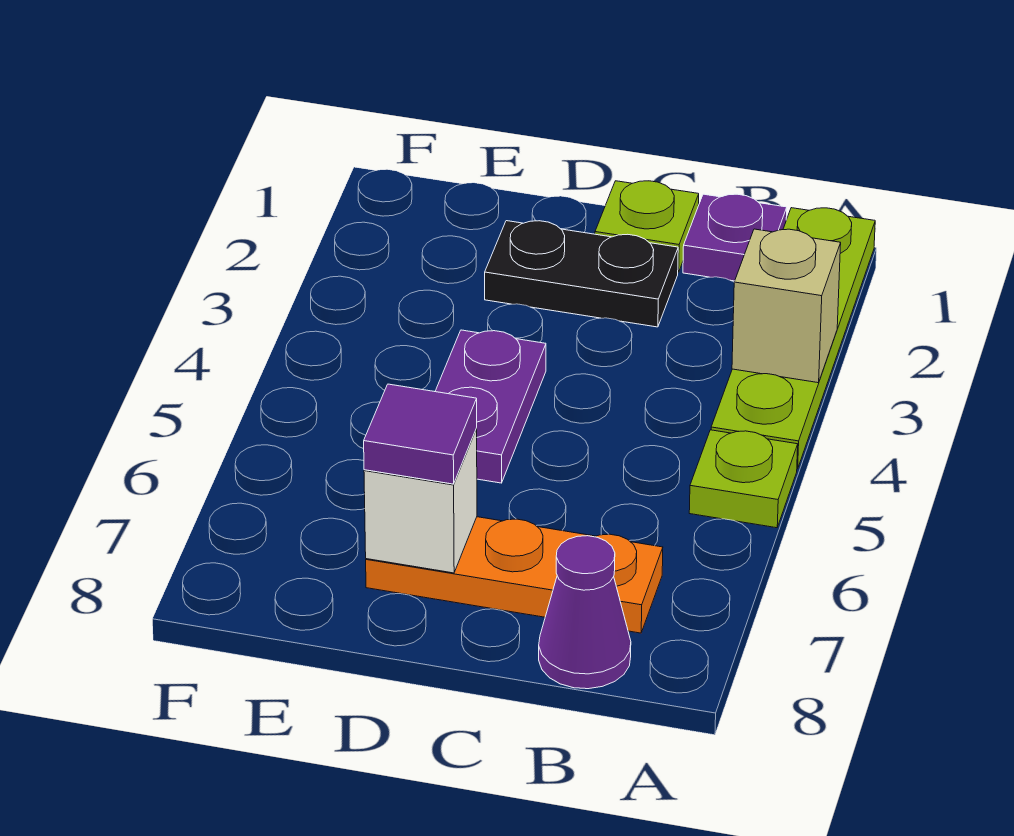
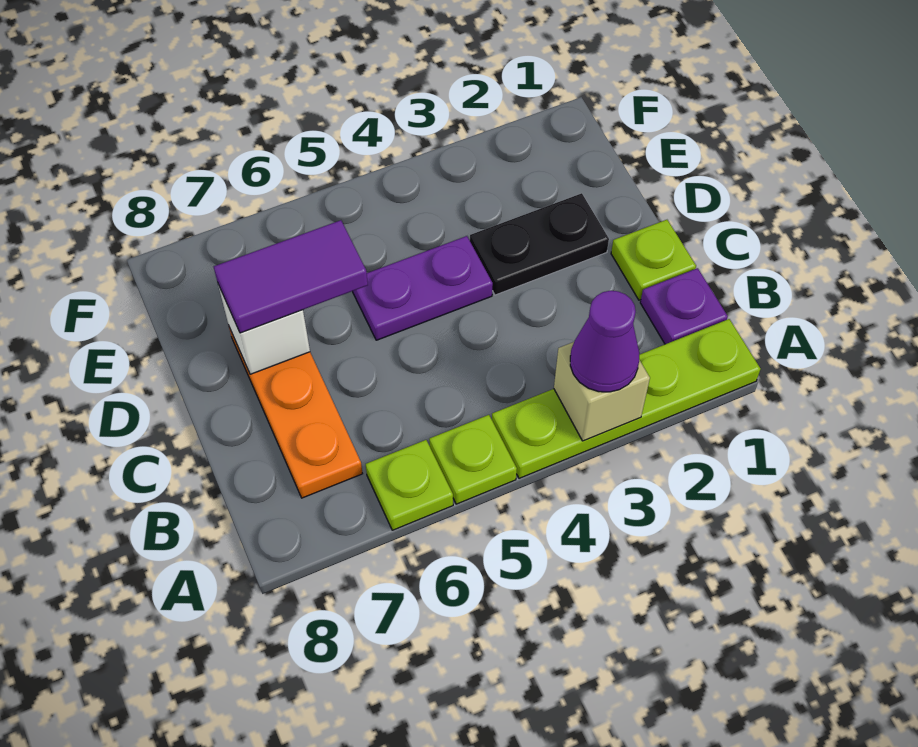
none -> lime plate A6 level 1
purple cone B8 level 1 -> purple cone A3 level 3
black plate C2:D2 level 1 -> black plate D2:D3 level 1
purple tile D7 level 3 -> purple tile D6:D7 level 3

